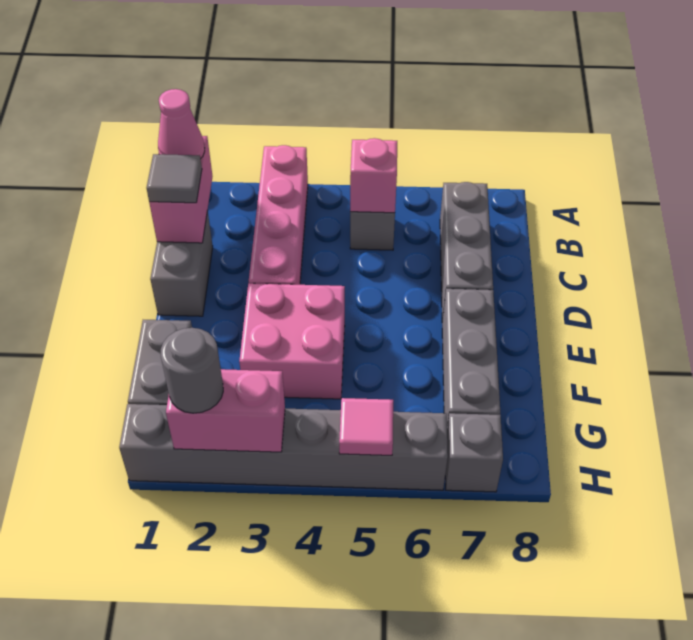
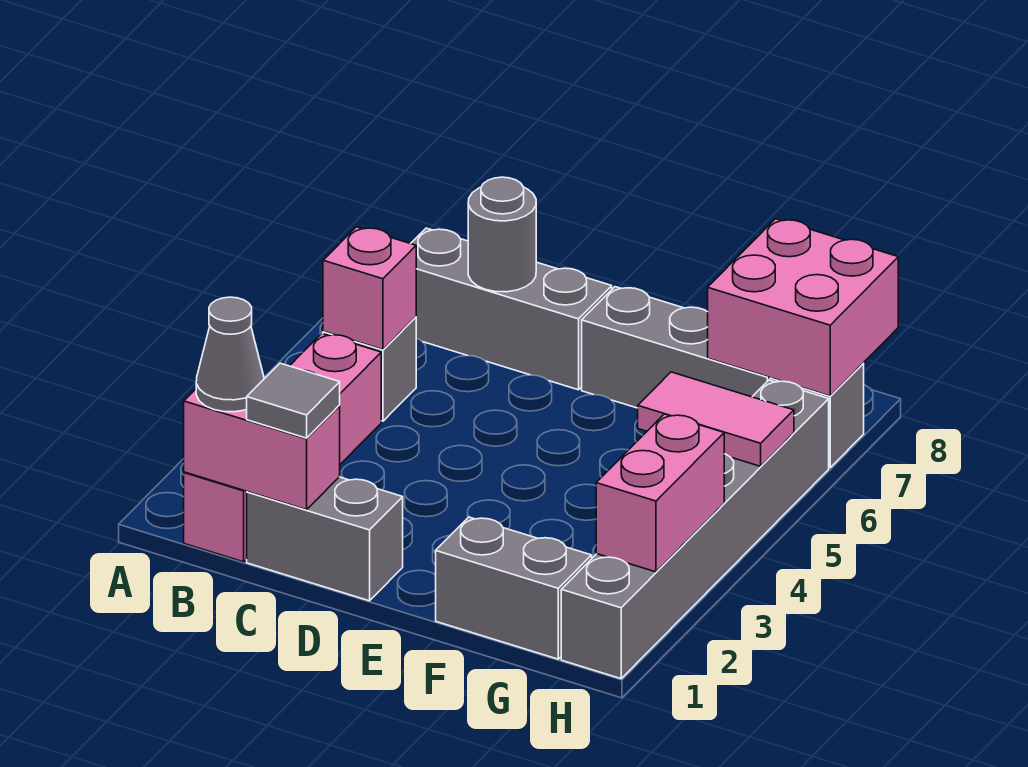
pink brick A3:D3 level 1 -> pink brick B1:B4 level 1
pink cone B1 level 3 -> grey cone B1 level 3
pink brick E3:F4 level 1 -> pink brick G7:H8 level 2
grey round brick H2 level 3 -> grey round brick C7 level 2
pink tile H5 level 2 -> pink tile G5:H5 level 2

